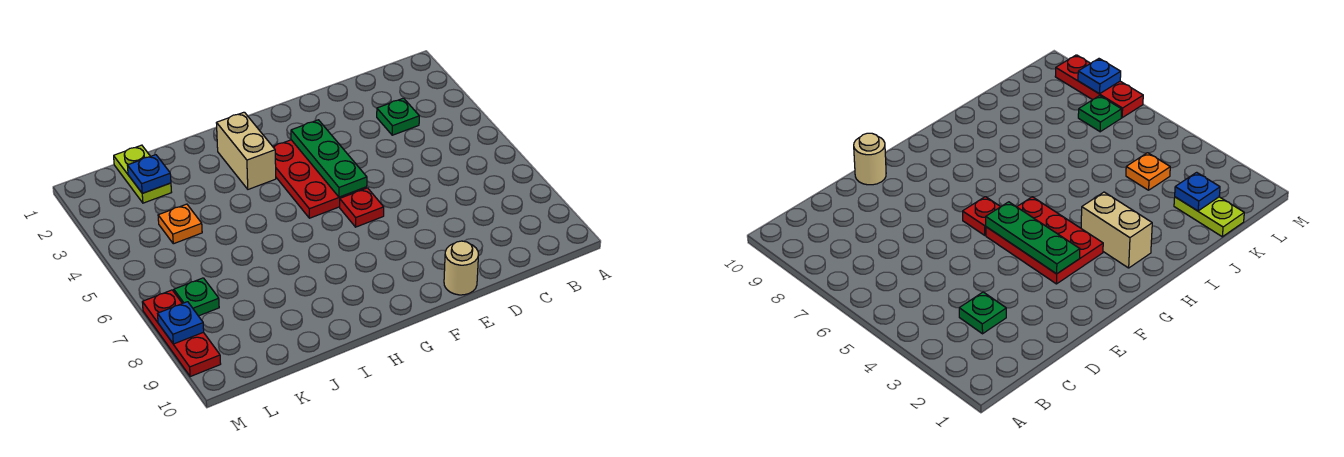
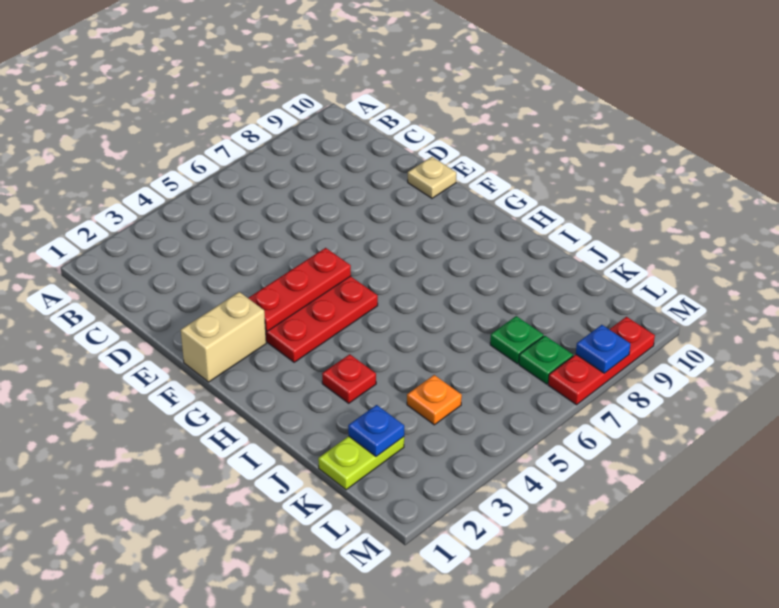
green plate C3 level 1 -> green plate K7 level 1
tan round brick E10 level 1 -> tan plate E10 level 1
green plate F3:F5 level 2 -> red plate F3:F5 level 2
red plate F6 level 1 -> red plate I3 level 1
tan brick H2:H3 level 1 -> tan brick F1:F2 level 1

